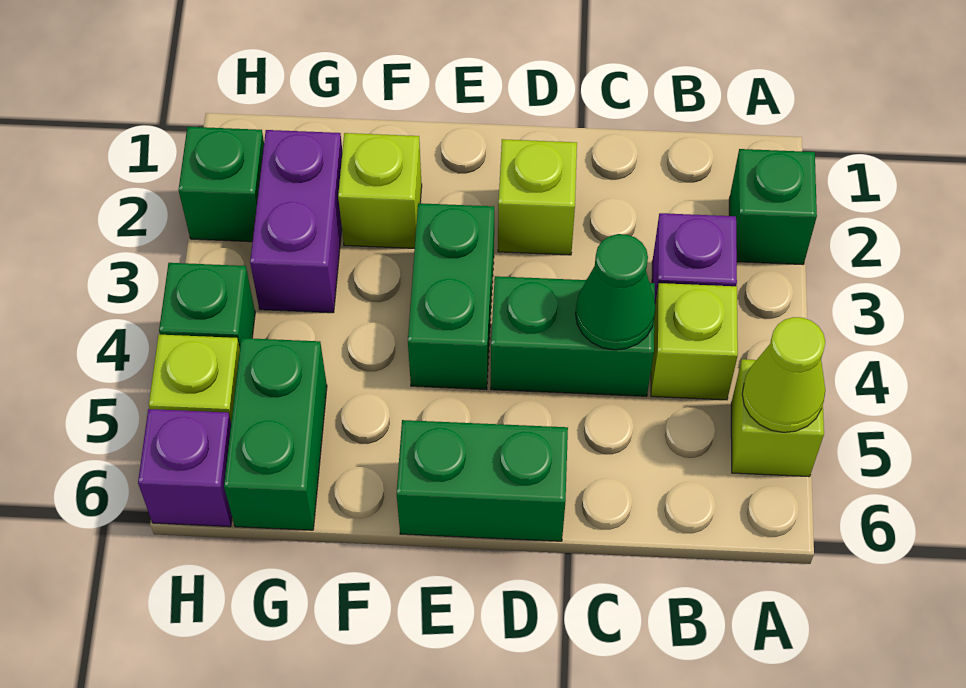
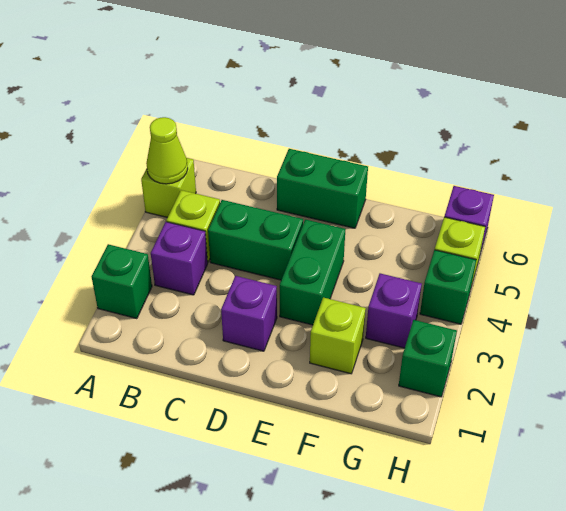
green cone C4 level 2 -> none
lime brick D2 level 1 -> purple brick D2 level 1
purple brick G2:G3 level 1 -> purple brick G3 level 1
green brick G5:G6 level 1 -> none

